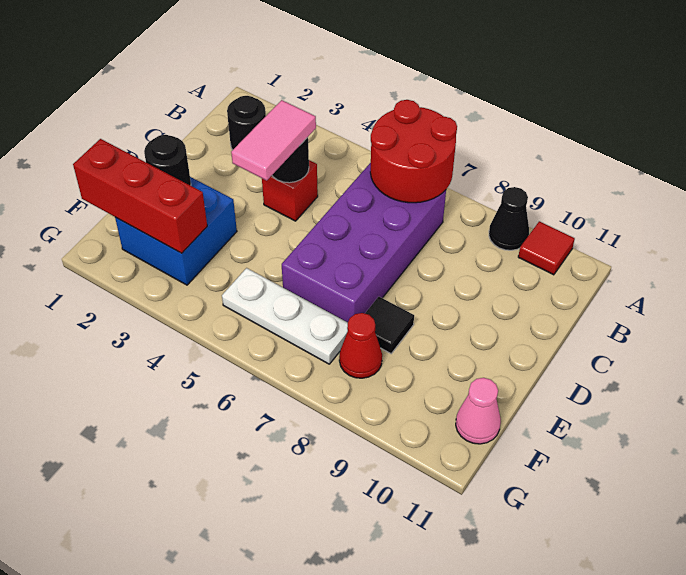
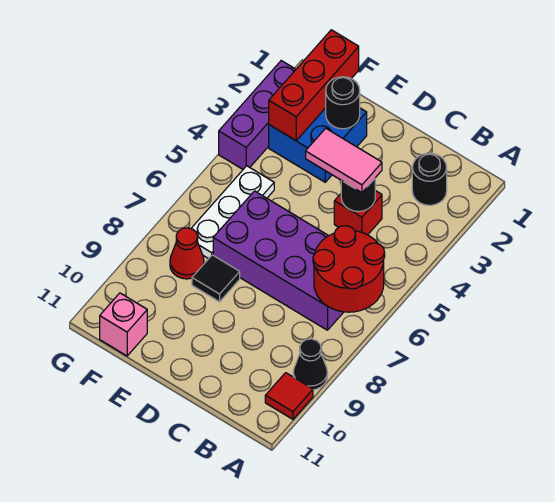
pink cone F11 level 1 -> pink brick F11 level 1
none -> purple brick G2:G4 level 1

